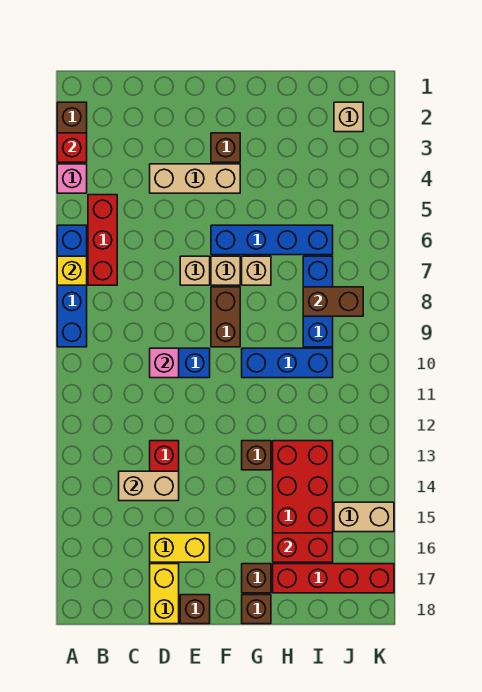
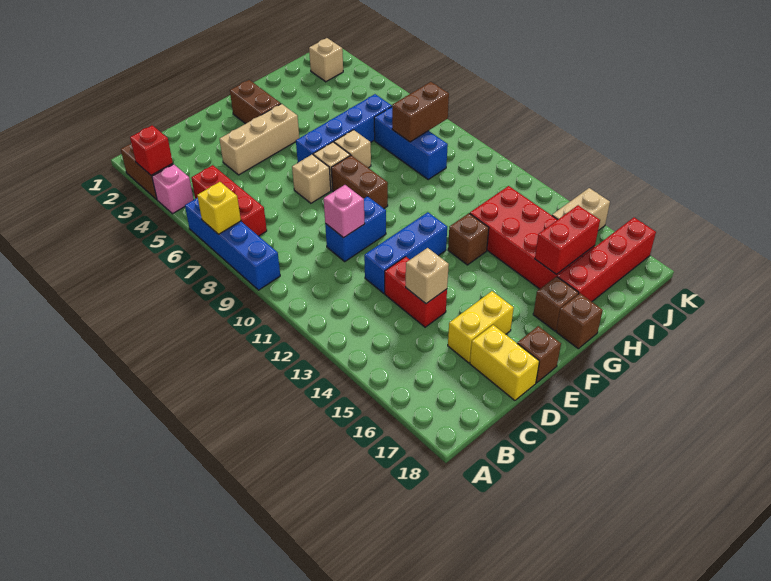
tan brick C14:D14 level 2 -> tan brick D14 level 2
brown brick F3 level 1 -> brown brick F2:F3 level 1
blue brick G10:I10 level 1 -> blue brick D12:F12 level 1

